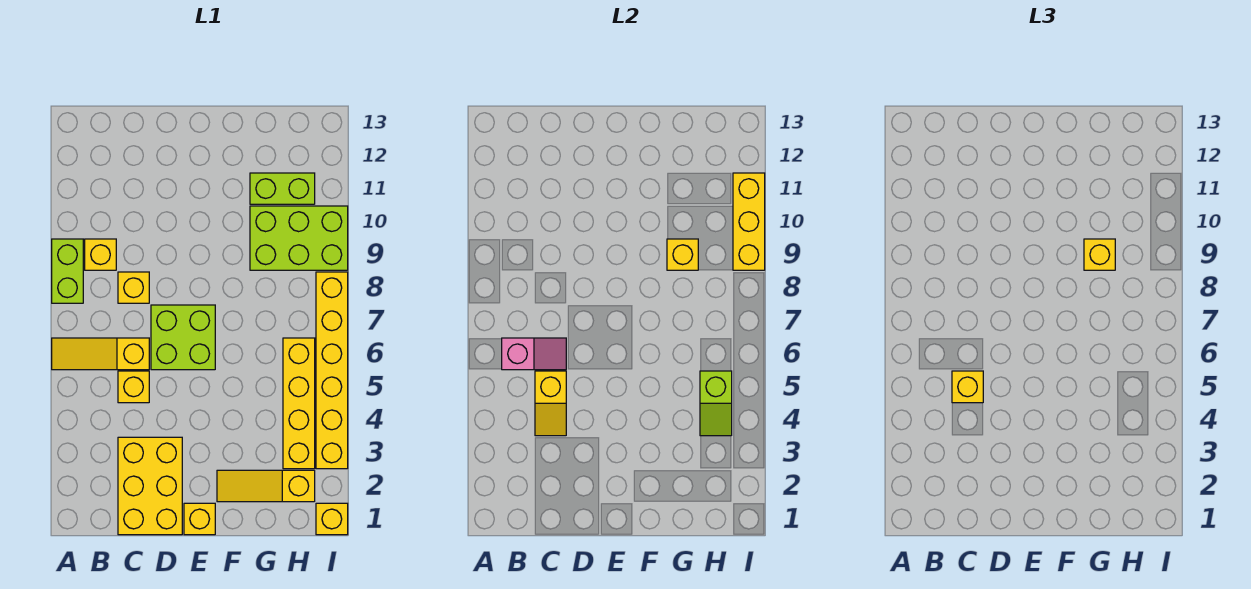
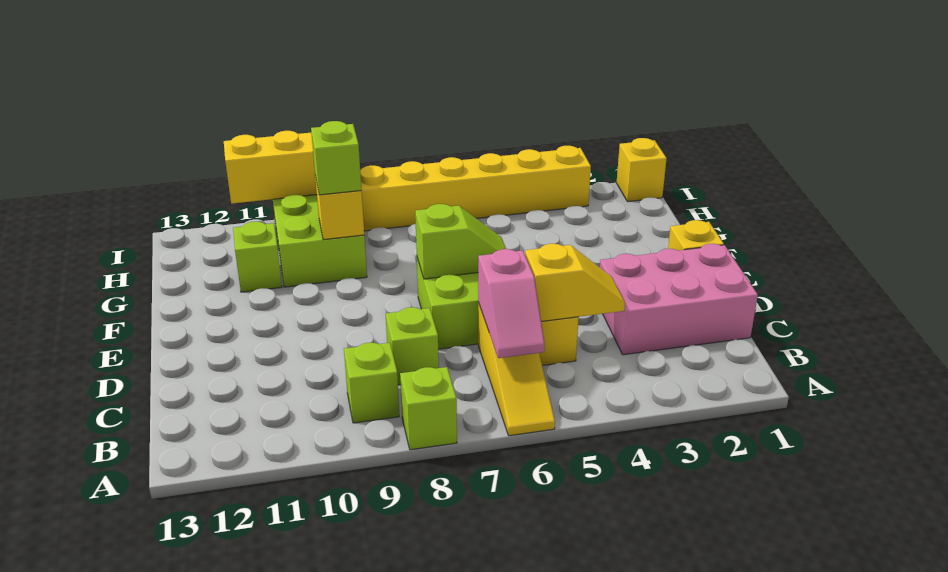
lime brick A8:A9 level 1 -> lime brick A8 level 1
pink slope B6:C6 level 2 top B -> pink slope B6:C6 level 2 top C
yellow brick B9 level 1 -> lime brick B9 level 1
yellow brick C1:D3 level 1 -> pink brick C1:D3 level 1
yellow brick C5 level 3 -> none
yellow brick C8 level 1 -> lime brick C8 level 1
yellow slope F2:H2 level 1 top H -> none
yellow brick G9 level 3 -> lime brick G9 level 3
lime brick G11:H11 level 1 -> lime brick G11 level 1
yellow brick H3:H6 level 1 -> none
lime slope H4:H5 level 2 top 5 -> lime slope E6:E7 level 2 top 7

